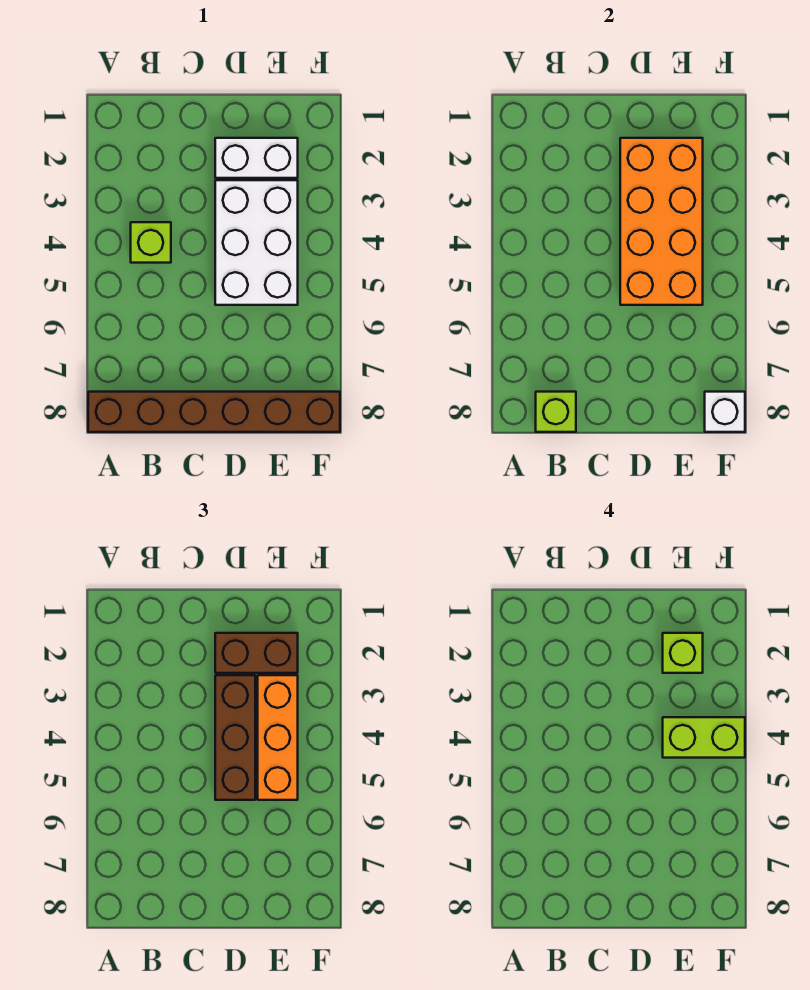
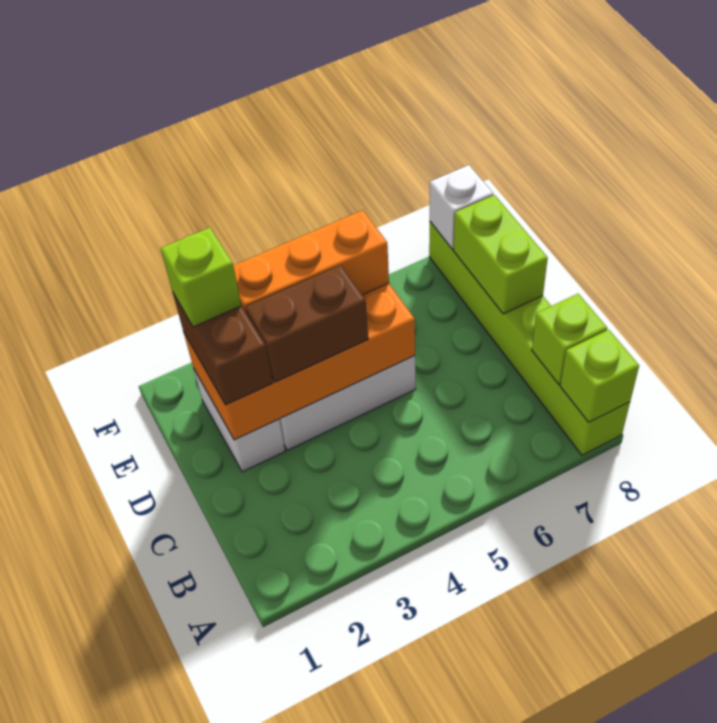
brown brick A8:F8 level 1 -> lime brick A8:F8 level 1
lime brick B4 level 1 -> lime brick A8 level 2
brown brick D3:D5 level 3 -> brown brick D3:D4 level 3
lime brick E4:F4 level 4 -> lime brick D8:E8 level 2

